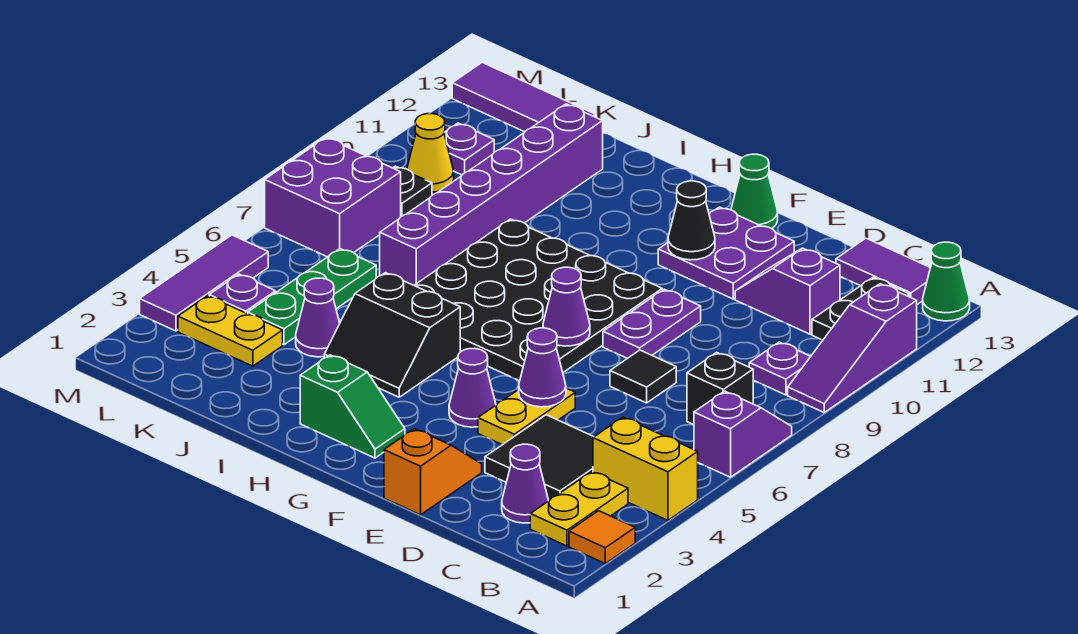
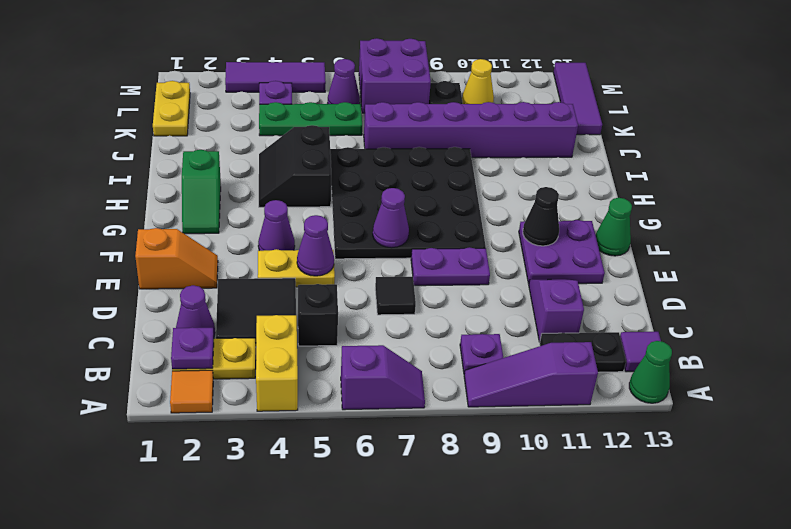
black brick B7 level 1 -> black brick C5 level 1
purple tile B13:C13 level 1 -> purple tile B13 level 1
purple cone J4 level 1 -> purple cone L6 level 1
yellow plate K3:L3 level 1 -> yellow plate K1:L1 level 1
purple plate L11 level 1 -> purple plate B2 level 2

